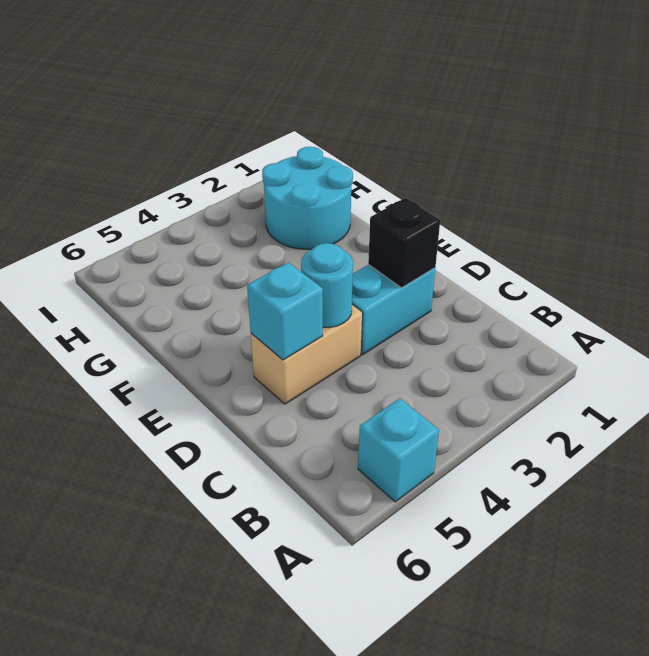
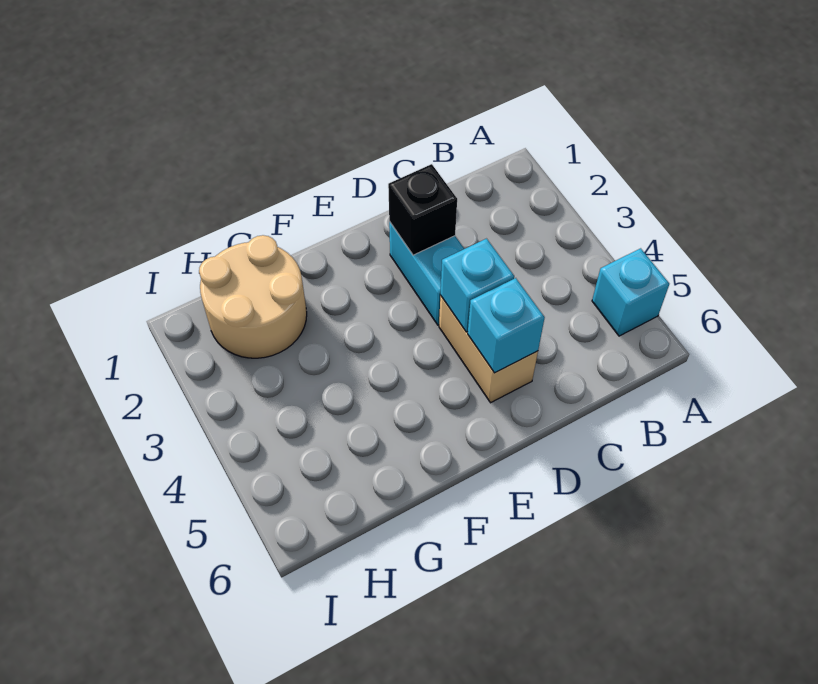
cyan round brick D4 level 2 -> cyan brick D4 level 2
cyan round brick G1:H2 level 1 -> tan round brick G1:H2 level 1

